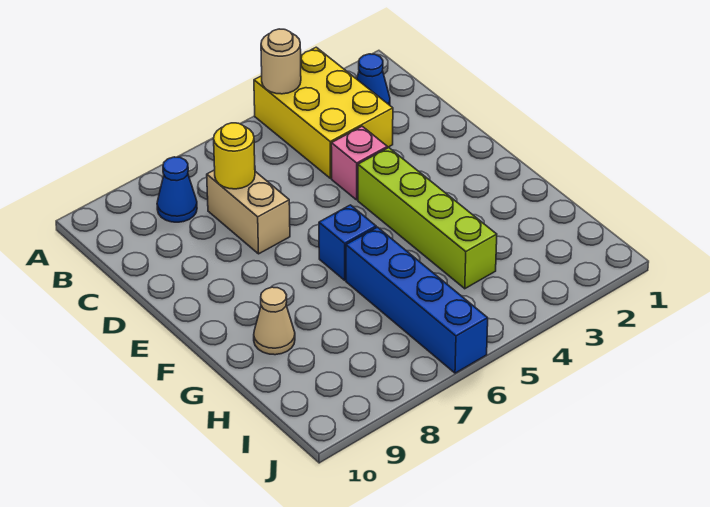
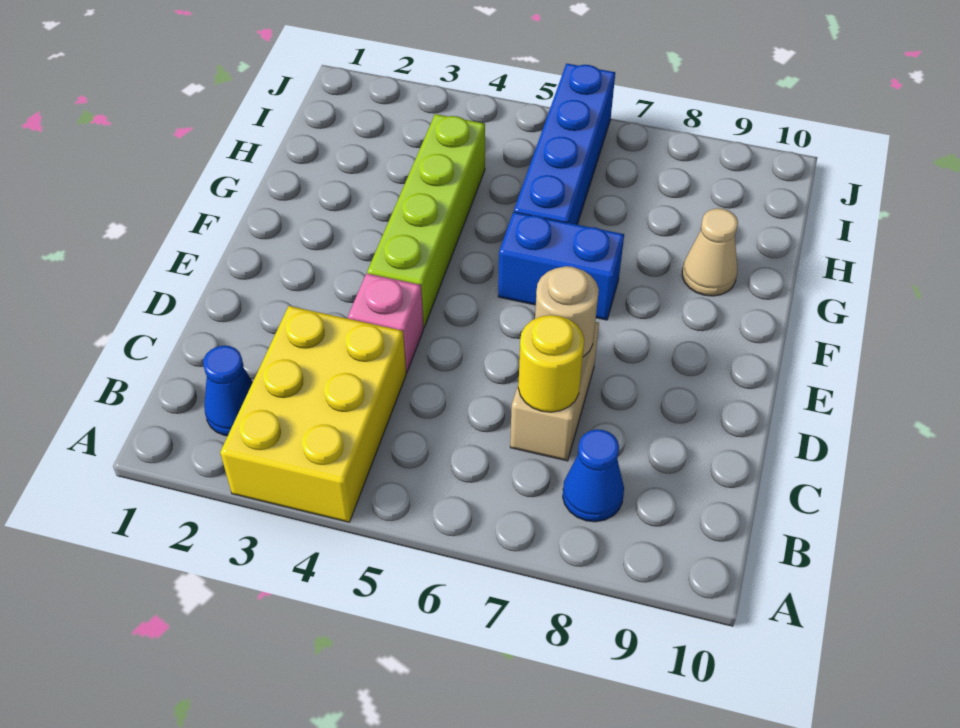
tan round brick A4 level 2 -> tan round brick D7 level 2
blue brick F6 level 1 -> blue brick F6:F7 level 1

